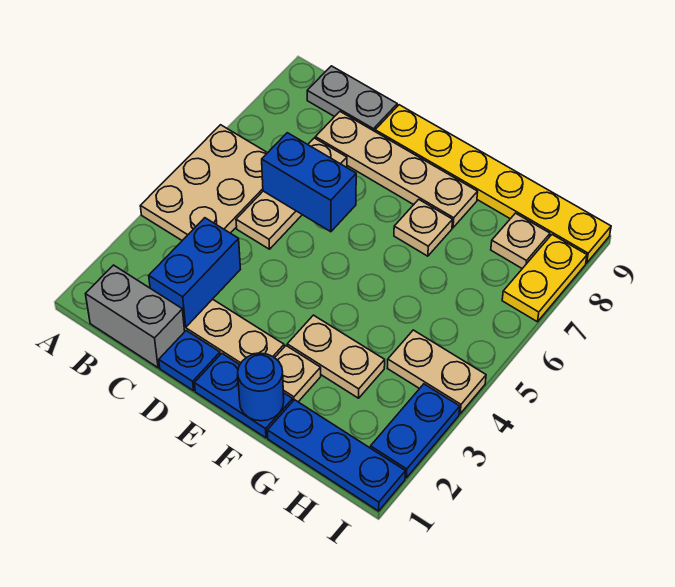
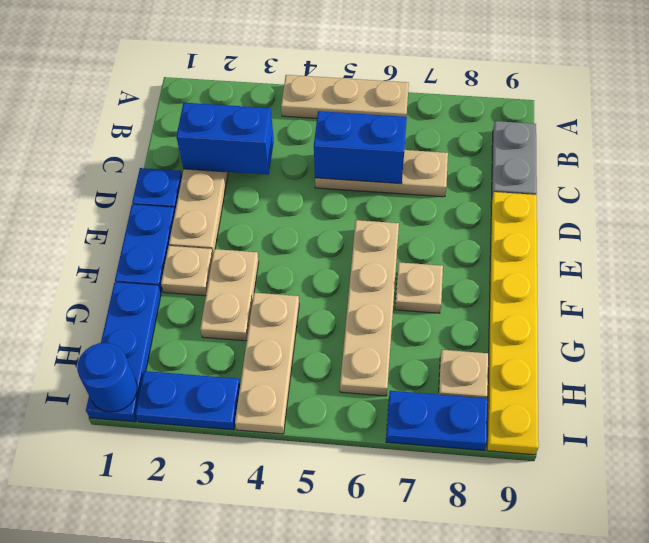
tan plate A4:B6 level 1 -> tan plate A4:A6 level 1
grey brick B1:C1 level 1 -> none
blue brick C6:D6 level 2 -> blue brick C5:C6 level 2
tan plate C8:F8 level 1 -> tan plate E6:H6 level 1
blue round brick F1 level 2 -> blue round brick I1 level 2
tan plate H4:I4 level 1 -> tan plate G4:I4 level 1
yellow plate I7:I8 level 1 -> blue plate I7:I8 level 1

